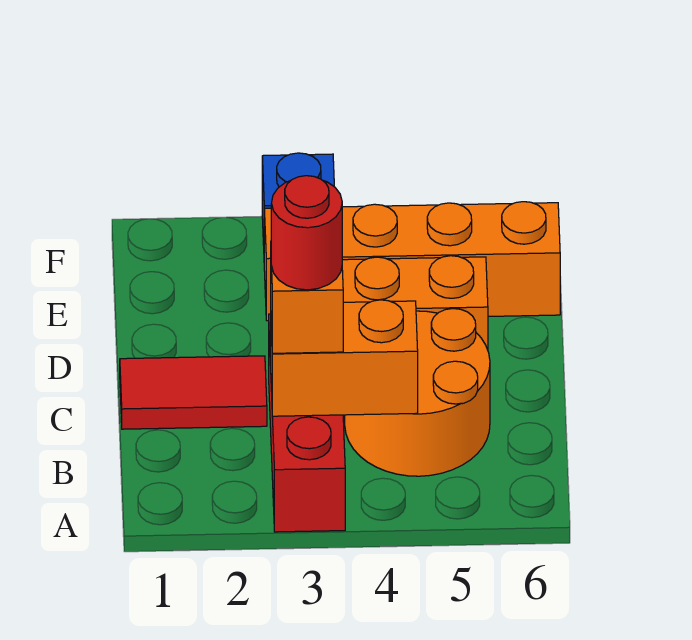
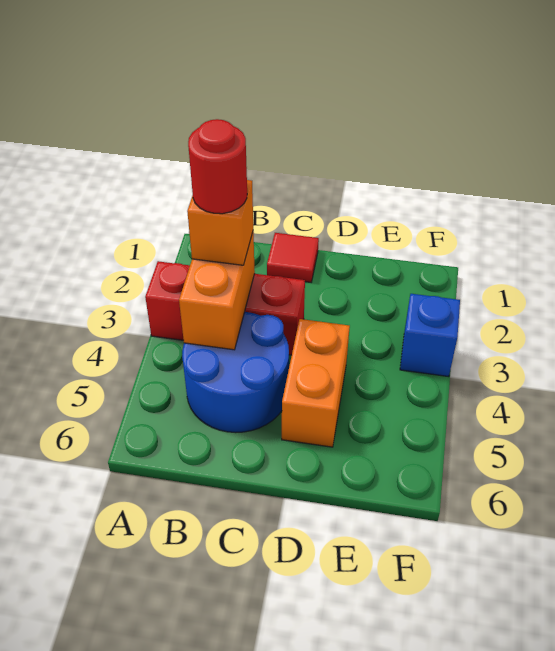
orange round brick B4:C5 level 1 -> blue round brick B4:C5 level 1
red tile C1:C2 level 1 -> red tile C1 level 1
orange brick E3:E6 level 1 -> none

